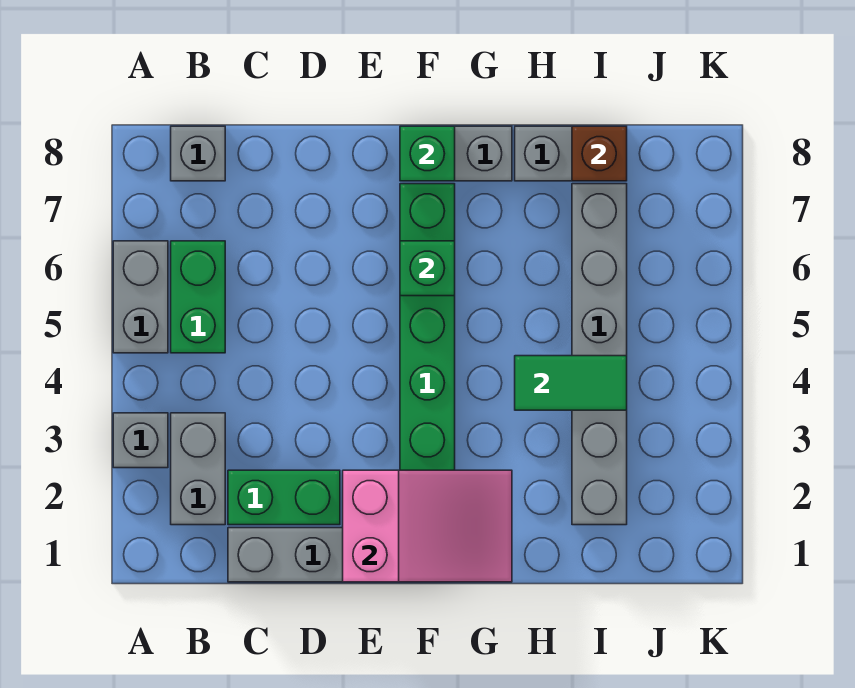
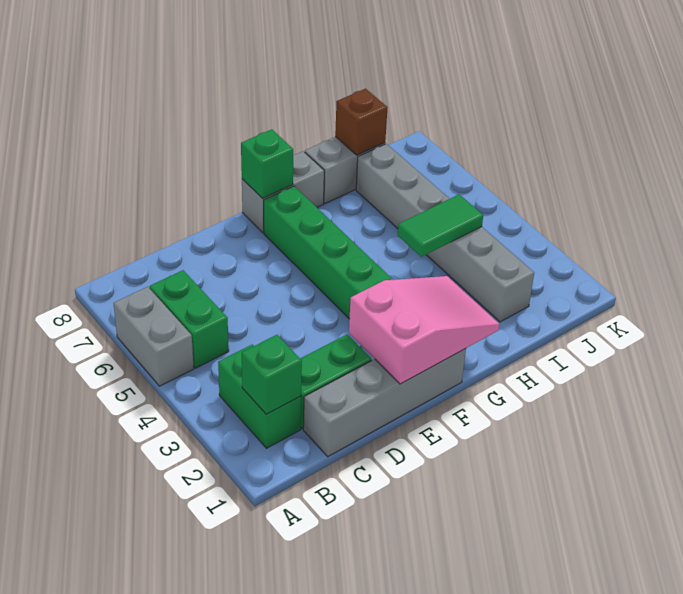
grey brick A3 level 1 -> none
grey brick B2:B3 level 1 -> green brick B2:B3 level 1
grey brick B8 level 1 -> none
green brick F6 level 2 -> green brick B2 level 2

